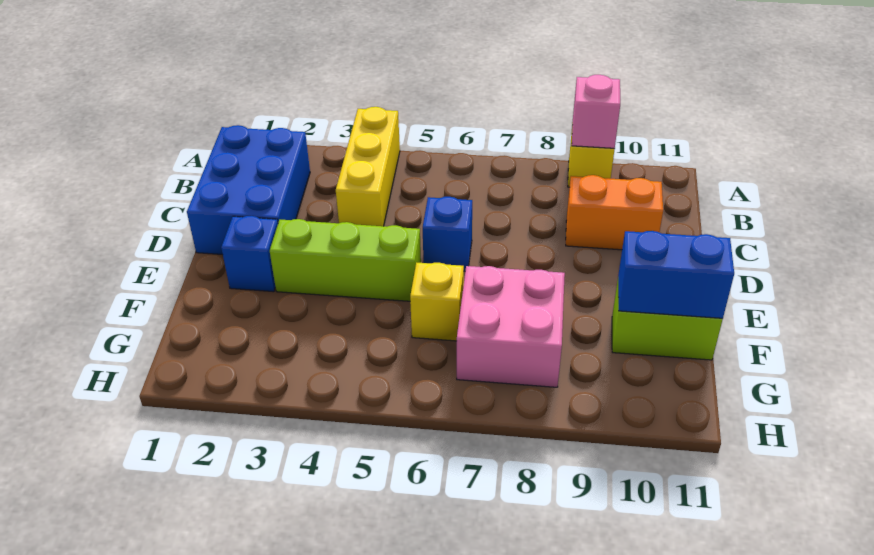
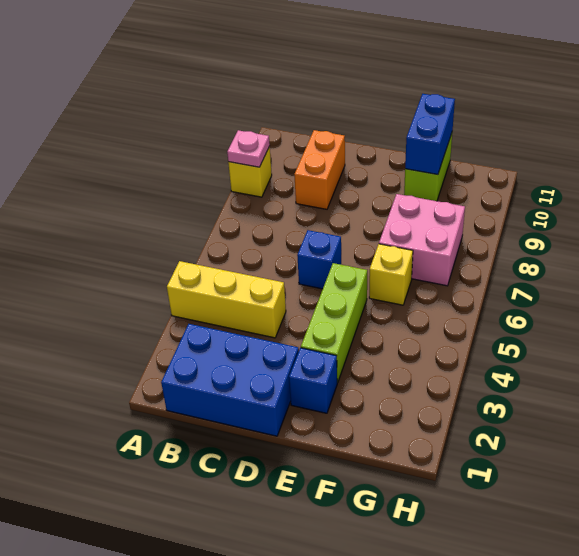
pink brick A9 level 2 -> pink plate A9 level 2

